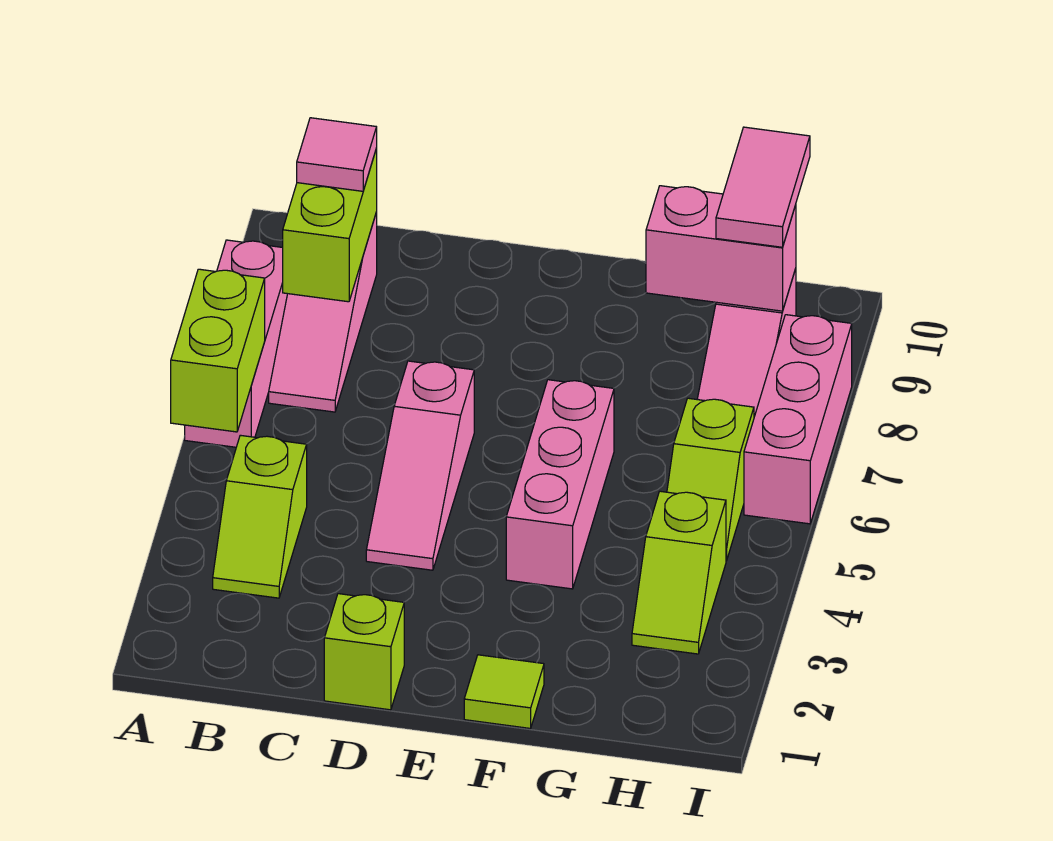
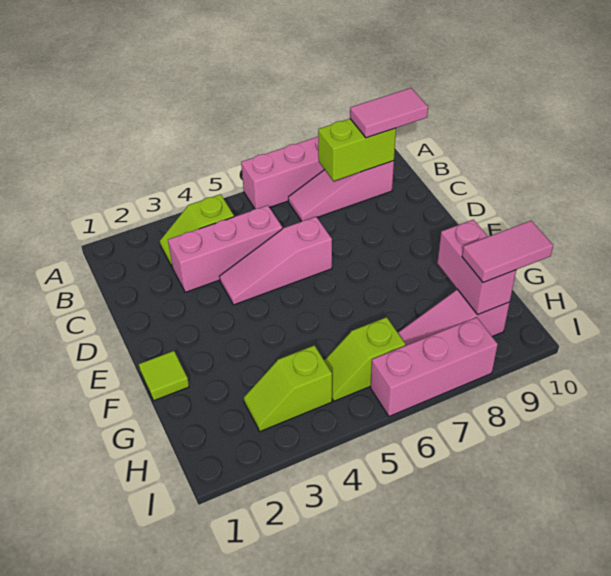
lime brick A5:A6 level 2 -> none
pink tile B9 level 3 -> pink tile B9:B10 level 3
lime brick D1 level 1 -> none
pink brick F4:F6 level 1 -> pink brick C3:C5 level 1

